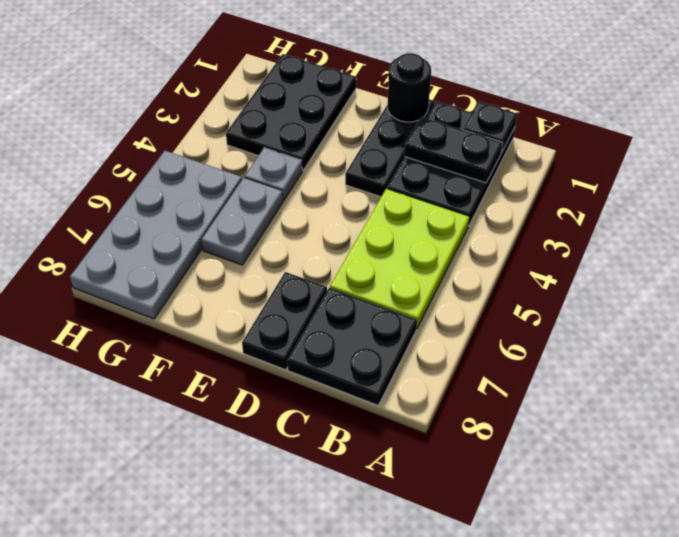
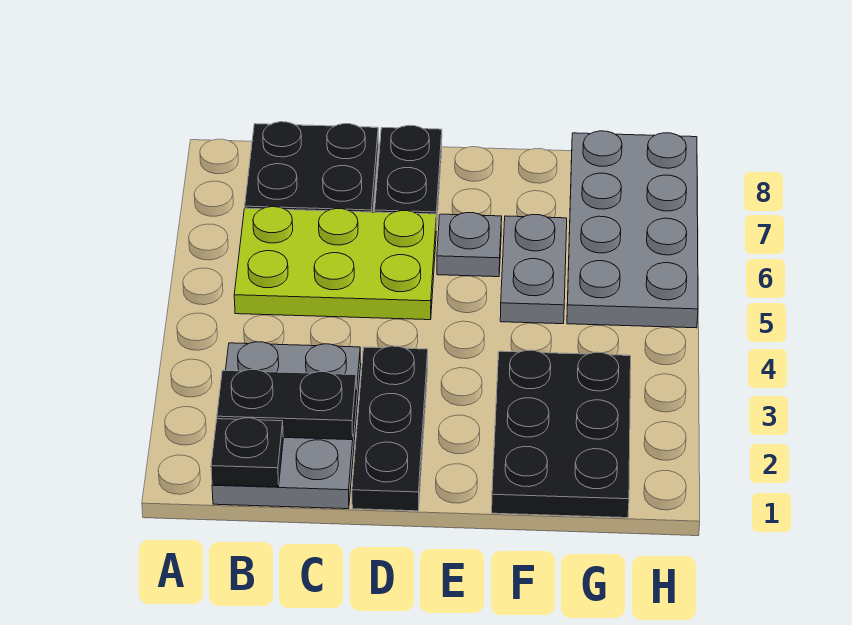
black plate B1:C3 level 1 -> grey plate B1:C3 level 1
lime plate B4:C6 level 1 -> lime plate B5:D6 level 1
black round brick D1 level 2 -> none
grey plate F4 level 1 -> grey plate E6 level 1

